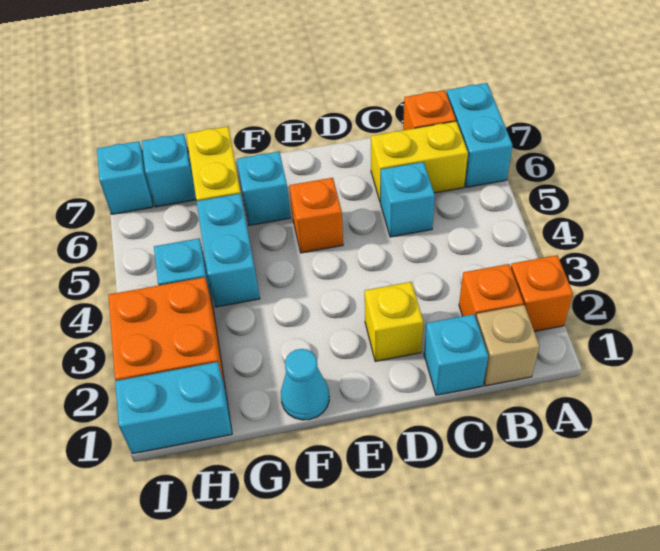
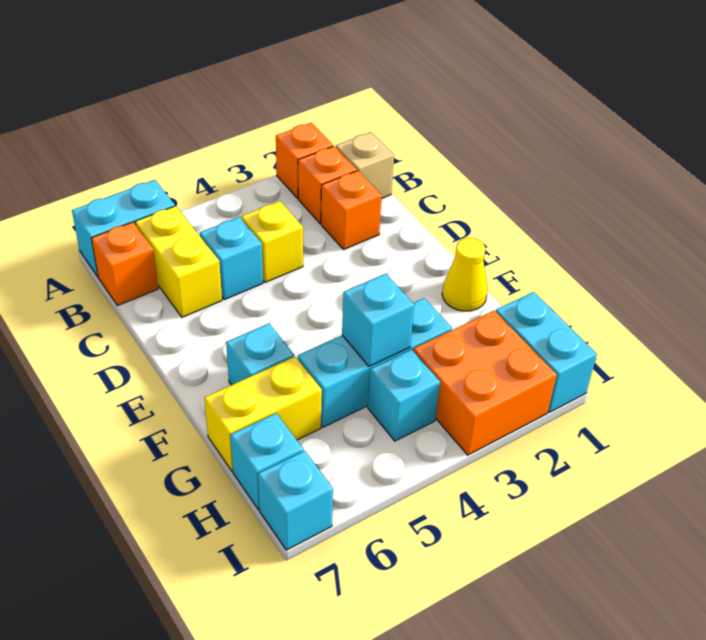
cyan brick C1 level 1 -> cyan brick G4 level 2
yellow brick D2 level 1 -> yellow brick C4 level 1
orange brick E5 level 1 -> orange brick C2 level 1
cyan cone F1 level 1 -> yellow cone F1 level 1
cyan brick G4:G5 level 1 -> cyan brick G3:G5 level 1

